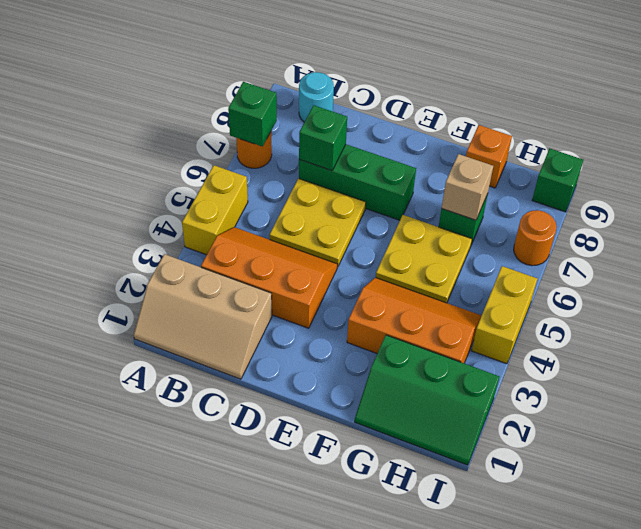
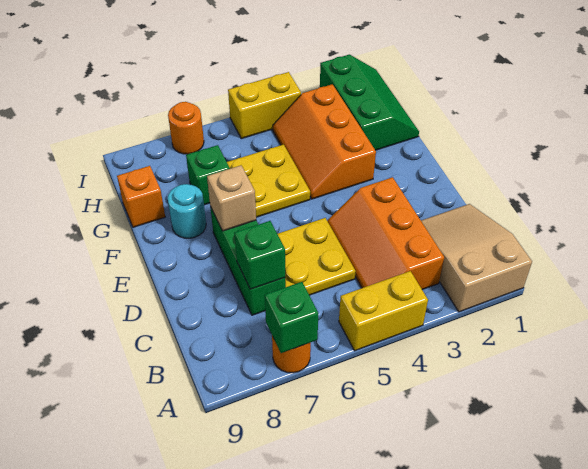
tan slope A1:C2 level 1 top 2 -> tan slope A1:C2 level 1 top A
cyan round brick B9 level 1 -> cyan round brick F8 level 1
tan brick G7 level 2 -> tan brick E7 level 2
green brick I9 level 1 -> none

